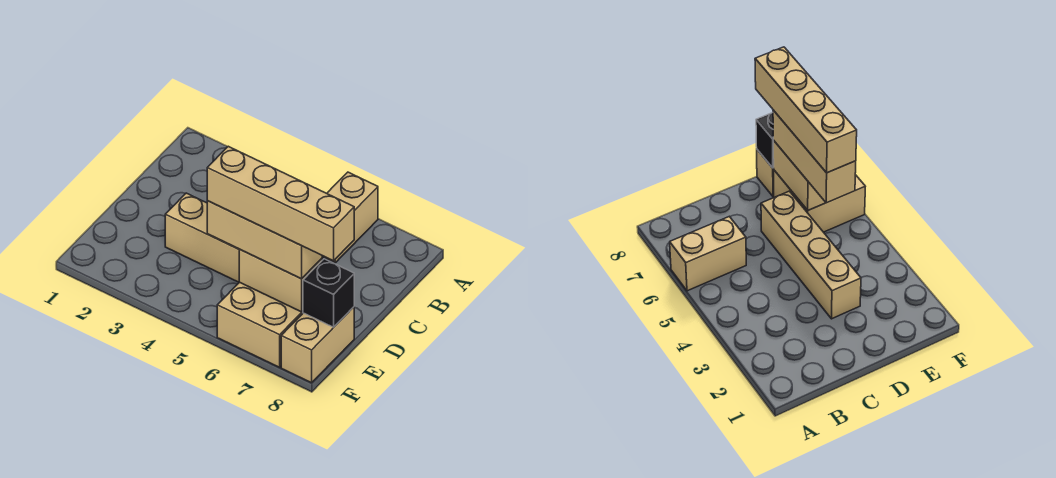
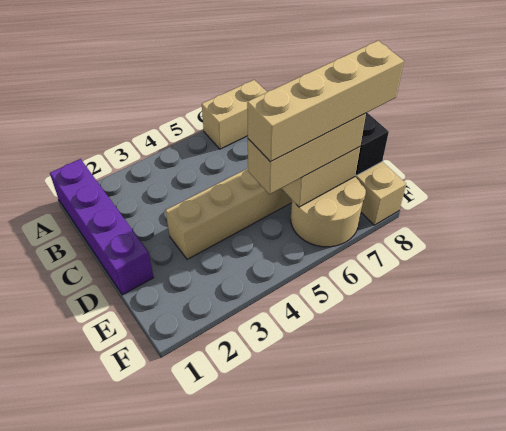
none -> purple brick A1:D1 level 1
tan brick A6:B6 level 1 -> tan brick A6:A7 level 1
tan brick E6:F7 level 1 -> tan round brick E6:F7 level 1

